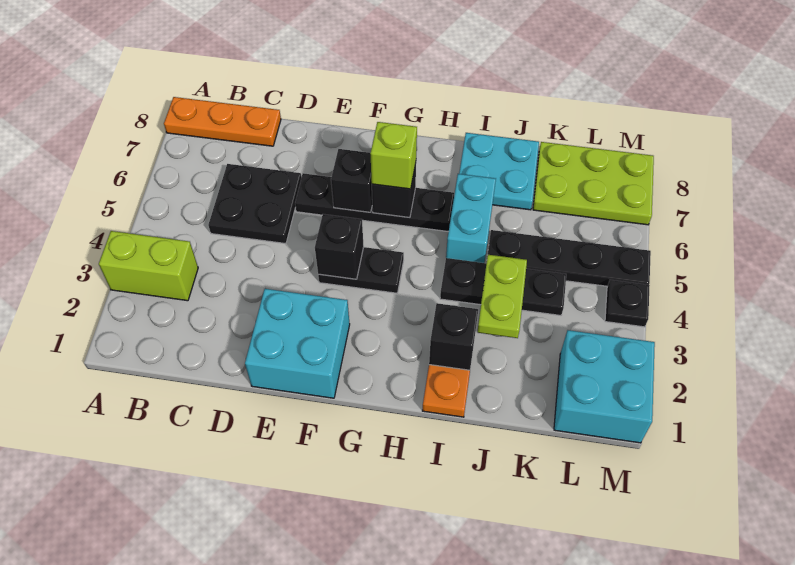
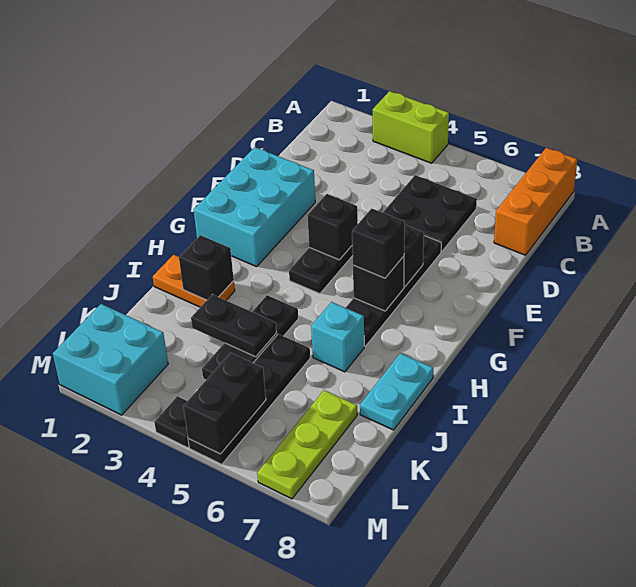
lime brick A3:B3 level 1 -> lime brick A3:A4 level 1
orange plate A8:C8 level 1 -> orange brick A8:C8 level 1
cyan brick E1:F2 level 1 -> cyan brick E1:G2 level 1
lime brick G6 level 3 -> black brick G6 level 3
cyan brick I5:I6 level 1 -> cyan brick I6 level 1
cyan plate I7:J8 level 1 -> cyan plate I8:J8 level 1
lime plate J3:J4 level 2 -> black plate J3:J4 level 2
lime plate K7:M8 level 1 -> lime plate K7:M7 level 1
none -> black brick L5:M5 level 2

